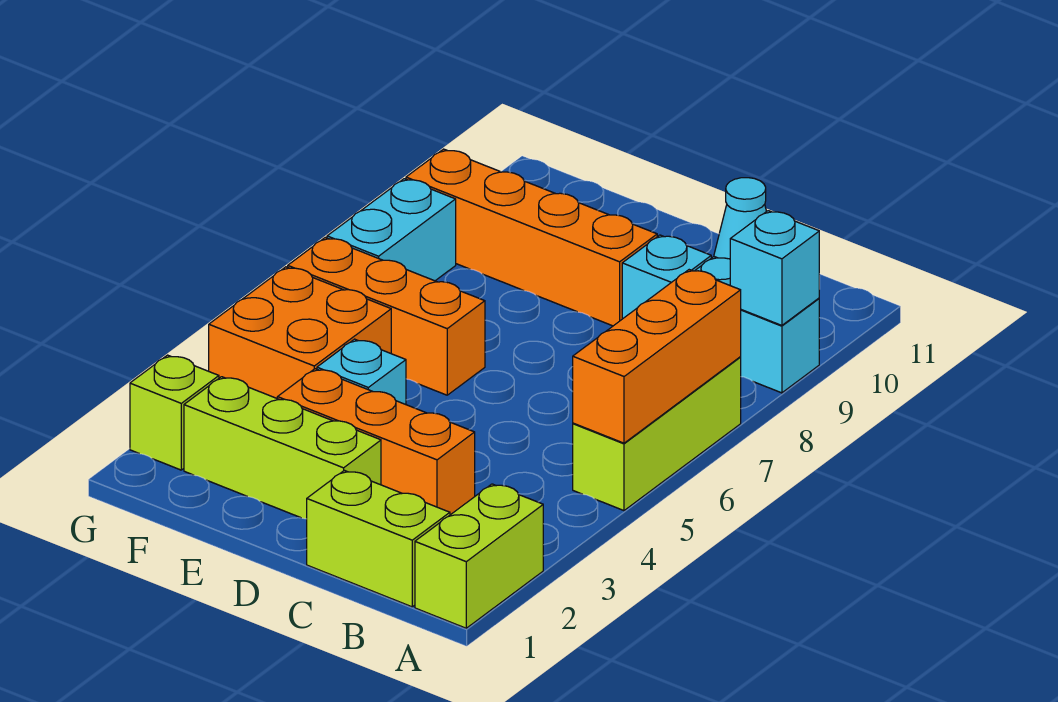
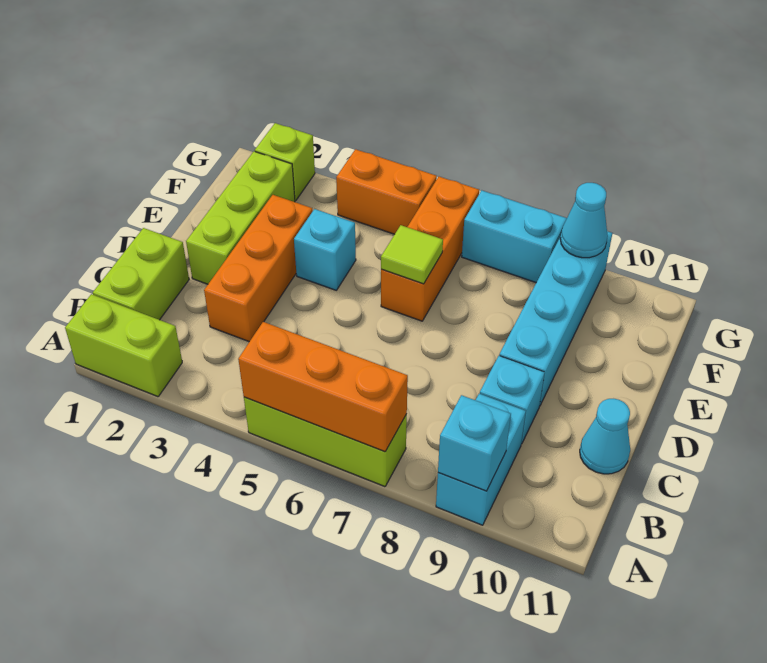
orange brick D9:G9 level 1 -> cyan brick D9:G9 level 1
none -> lime tile E6 level 2
orange brick F4:G5 level 1 -> orange brick G4:G5 level 1
none -> cyan cone G9 level 2

